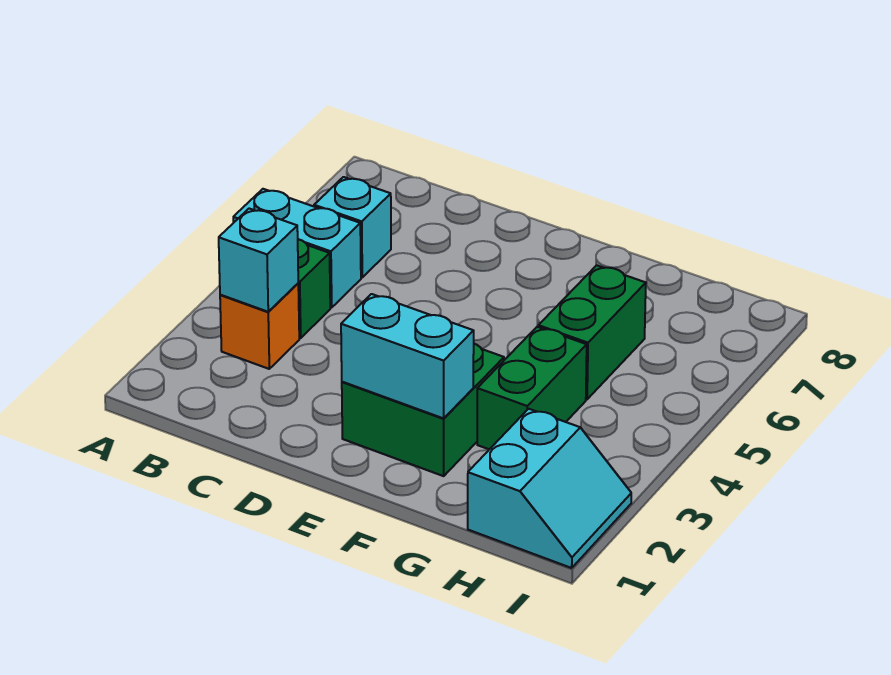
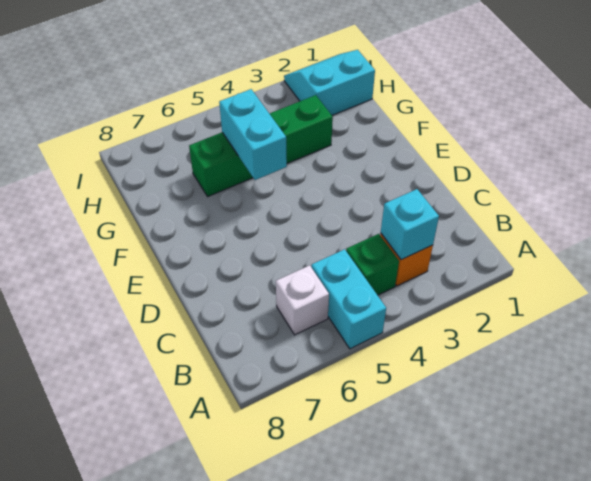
cyan brick B6 level 1 -> white brick B6 level 1
green brick E2:F3 level 1 -> none
cyan brick E2:F2 level 2 -> cyan brick F5:G5 level 2

